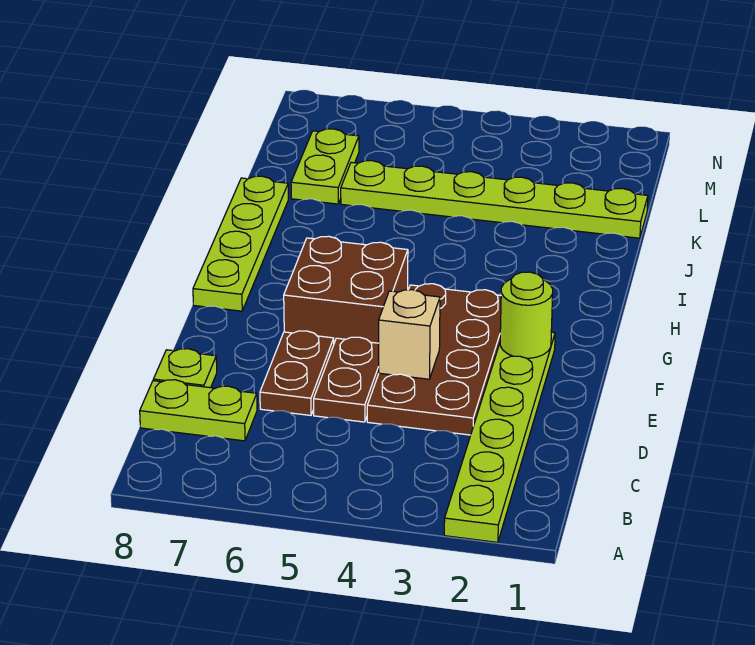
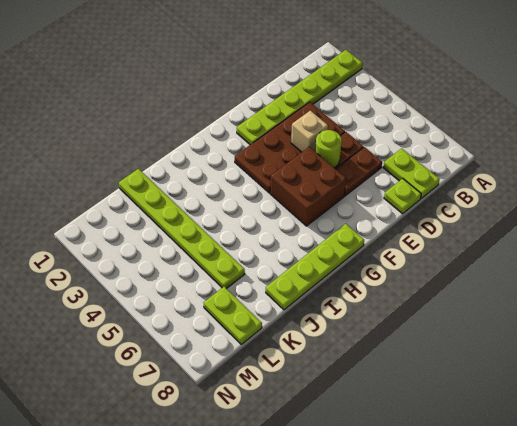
lime round brick F2 level 2 -> lime round brick E5 level 2
lime plate K7:L7 level 1 -> lime plate L7:L8 level 1

